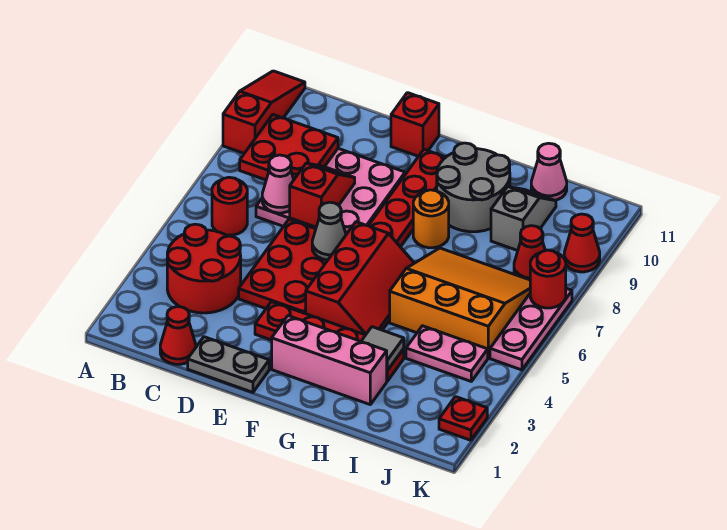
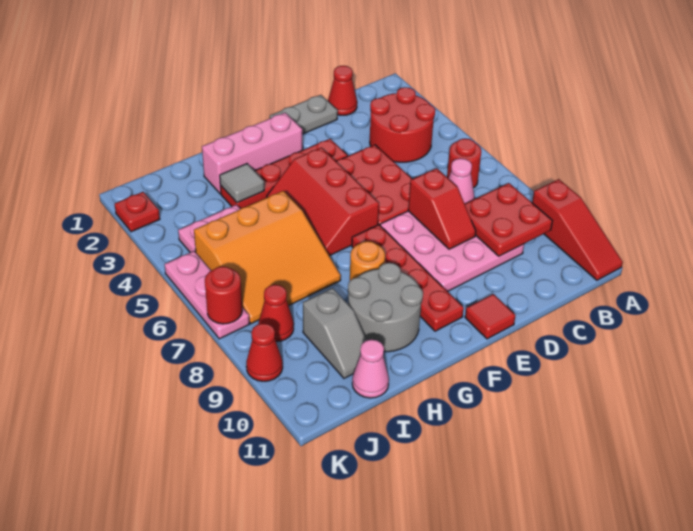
grey cone E6 level 2 -> none
red brick E11 level 1 -> red tile E11 level 1

